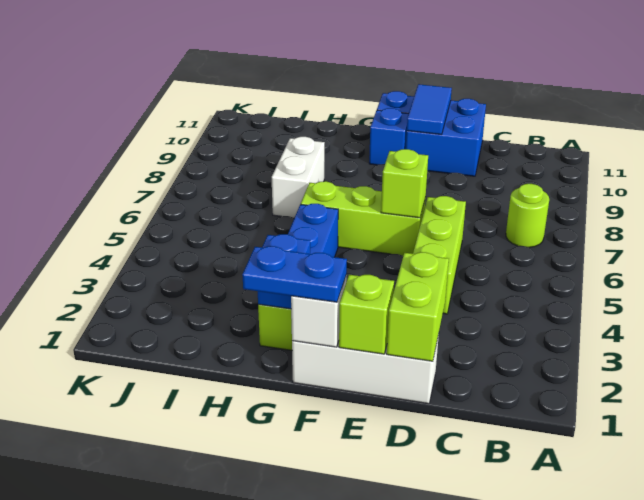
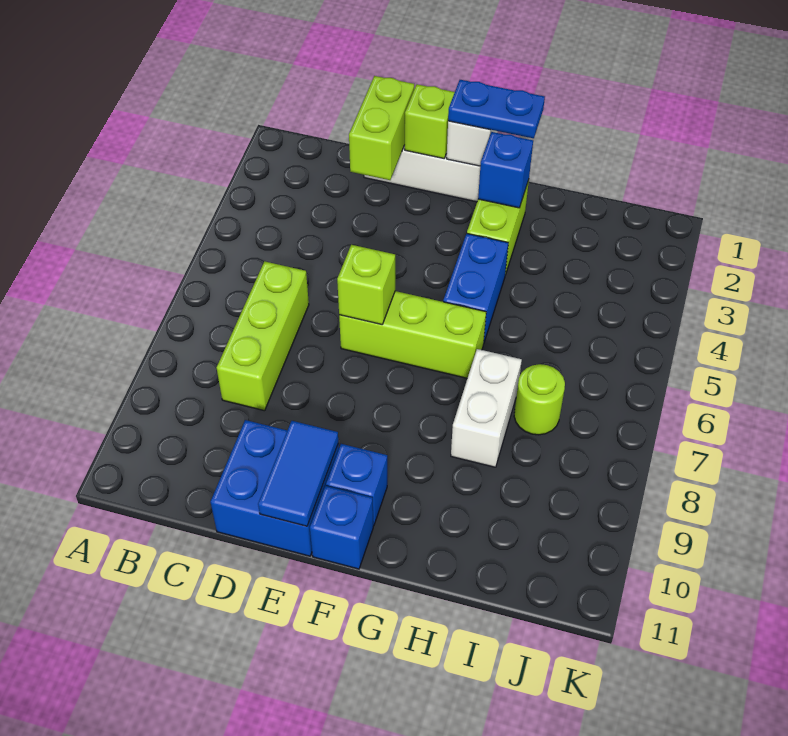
lime round brick B7 level 1 -> lime round brick I7 level 1
lime brick D4:D6 level 1 -> lime brick C6:C8 level 1

